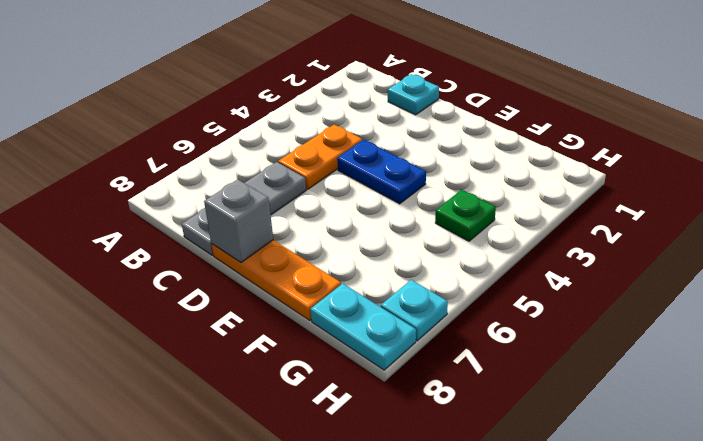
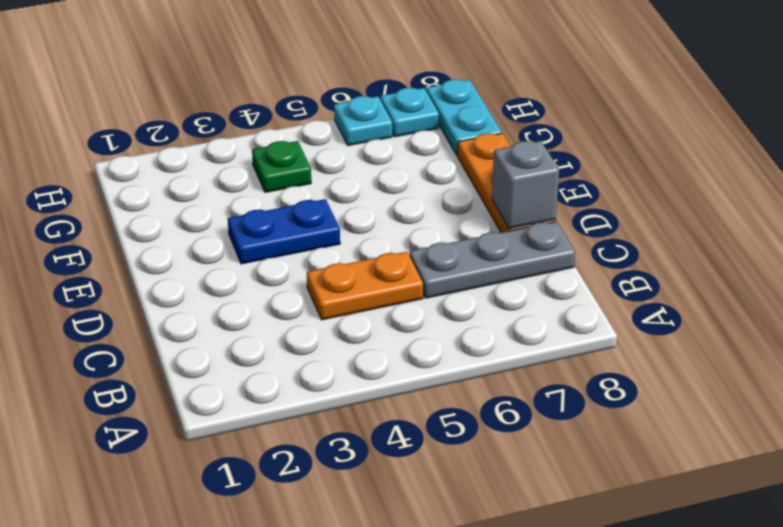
cyan plate C1 level 1 -> cyan plate H6 level 1
blue plate D4:E4 level 1 -> blue plate E3:E4 level 1

